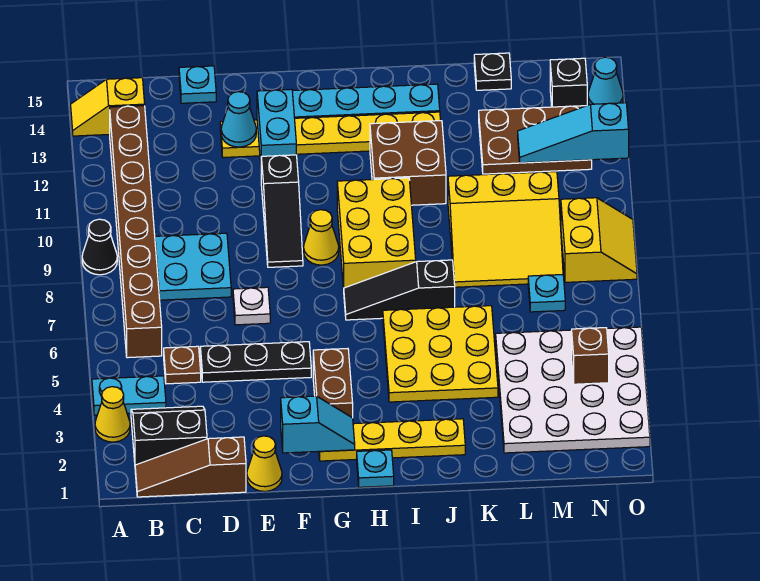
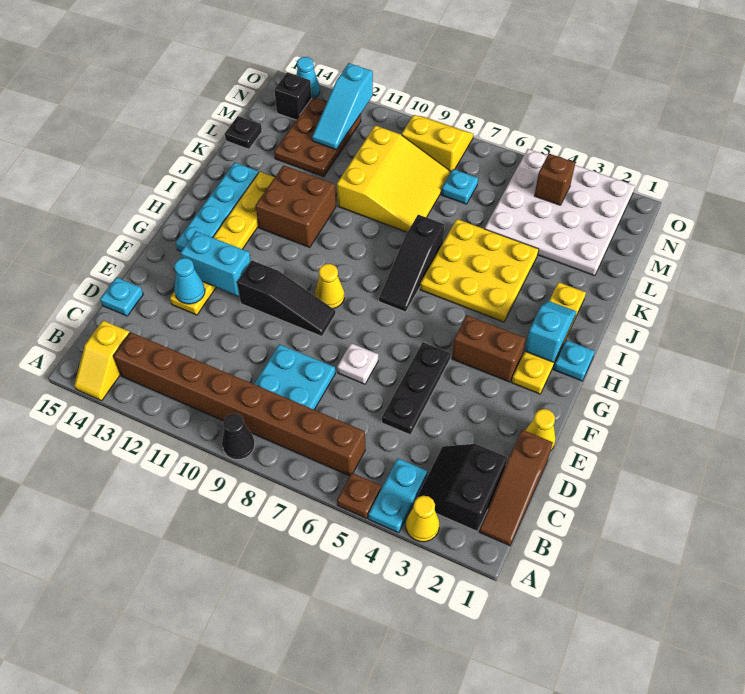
brown plate C5 level 1 -> brown plate A5 level 1
cyan slope F2:G2 level 2 top F -> cyan slope H2:I2 level 2 top H
yellow brick H8:I10 level 1 -> none

